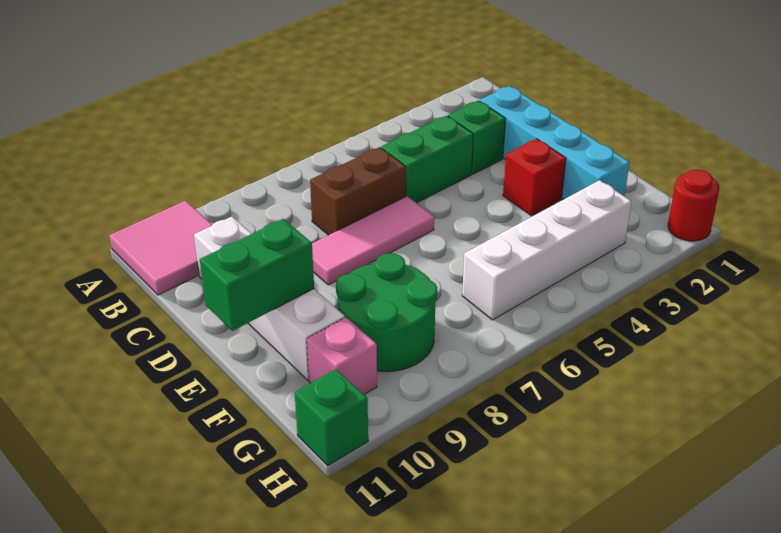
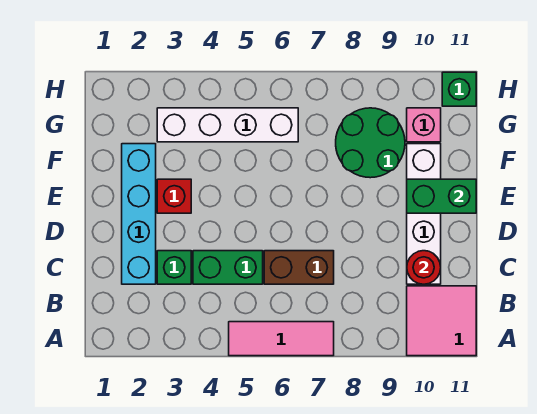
pink tile D6:D8 level 1 -> pink tile A5:A7 level 1
red round brick H1 level 1 -> red round brick C10 level 2

